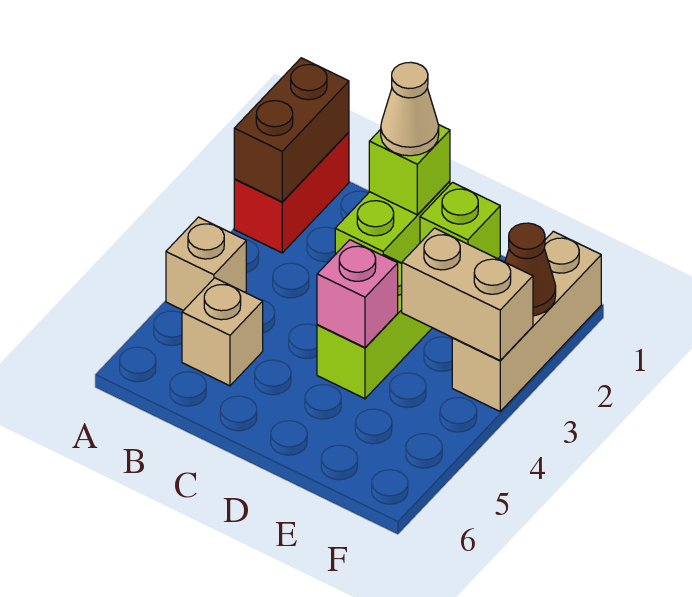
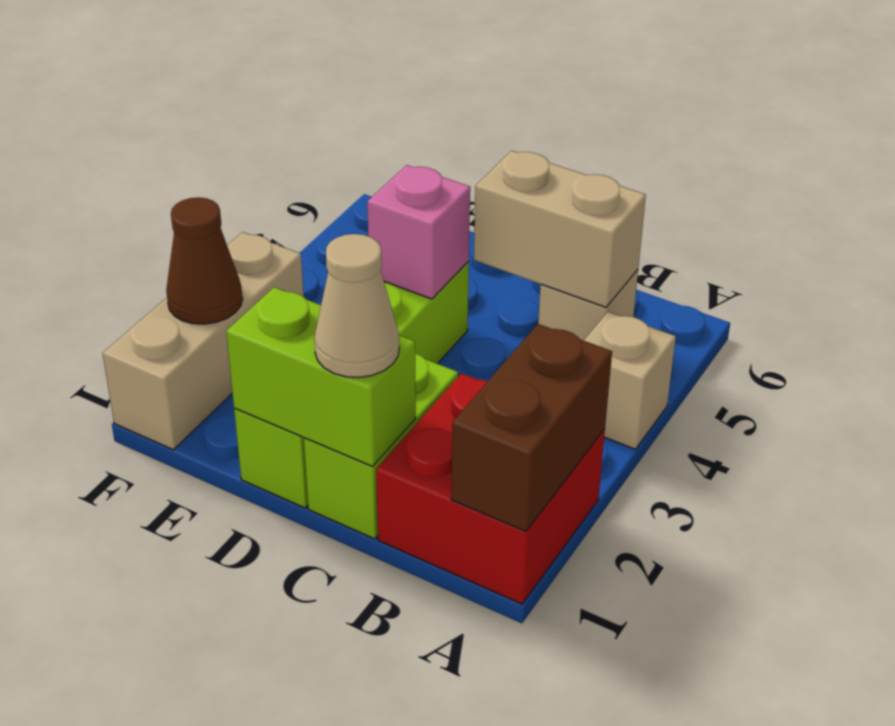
red brick A1:A2 level 1 -> red brick A1:B2 level 1
lime brick C1 level 2 -> lime brick C1:D1 level 2
tan brick E3:F3 level 2 -> tan brick B5:C5 level 2

